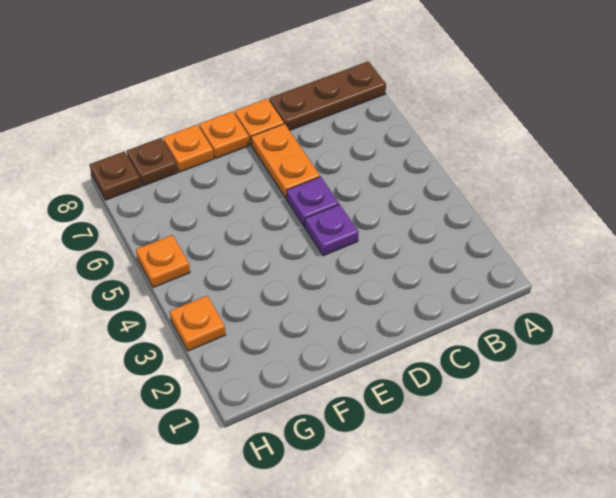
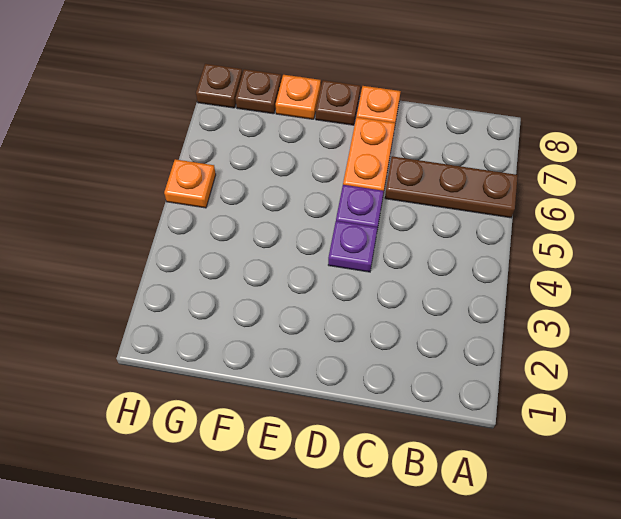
brown plate A8:C8 level 1 -> brown plate A6:C6 level 1
orange plate E8 level 1 -> brown plate E8 level 1
orange plate H3 level 1 -> none

